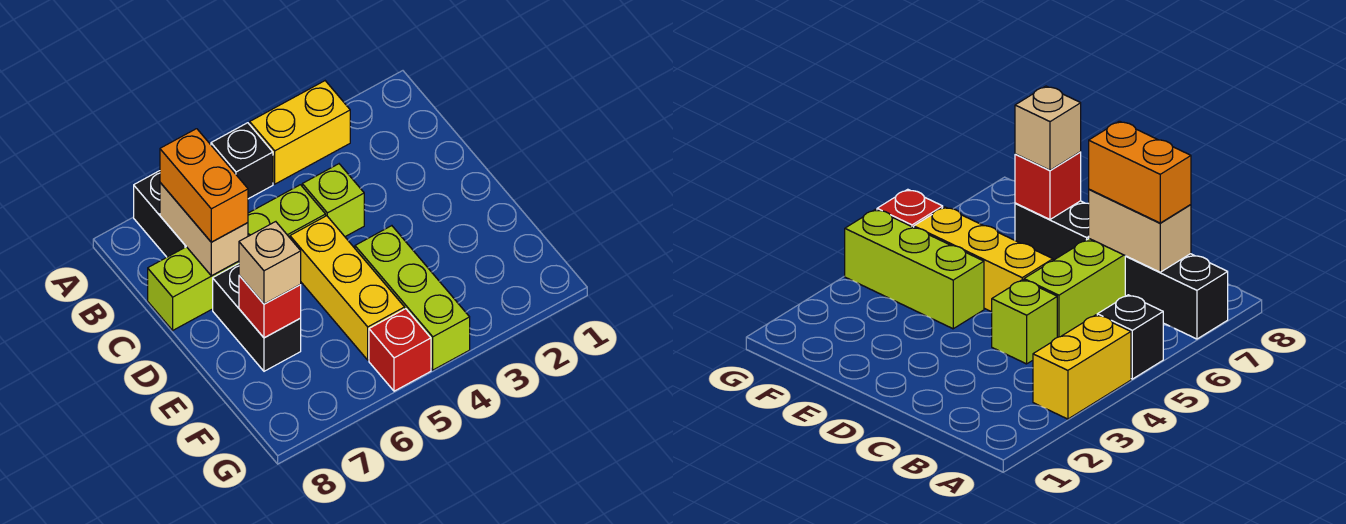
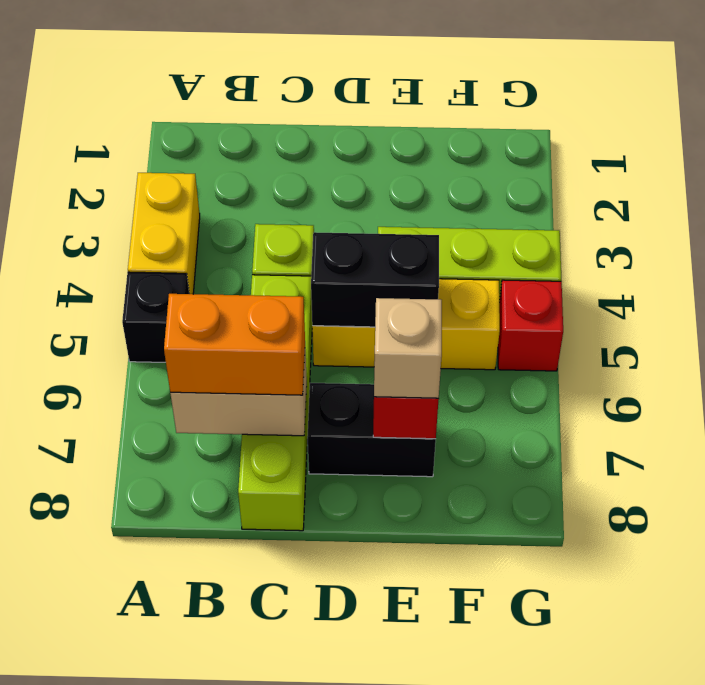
black brick A7:B7 level 1 -> black brick D5:E5 level 2

